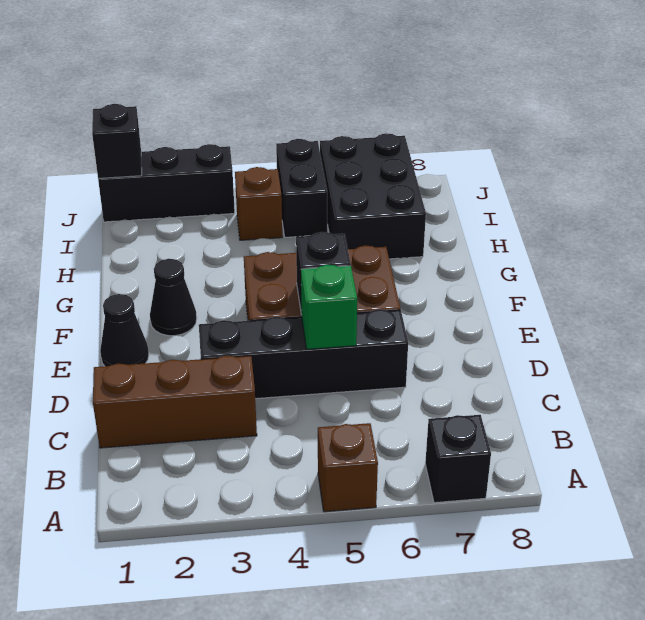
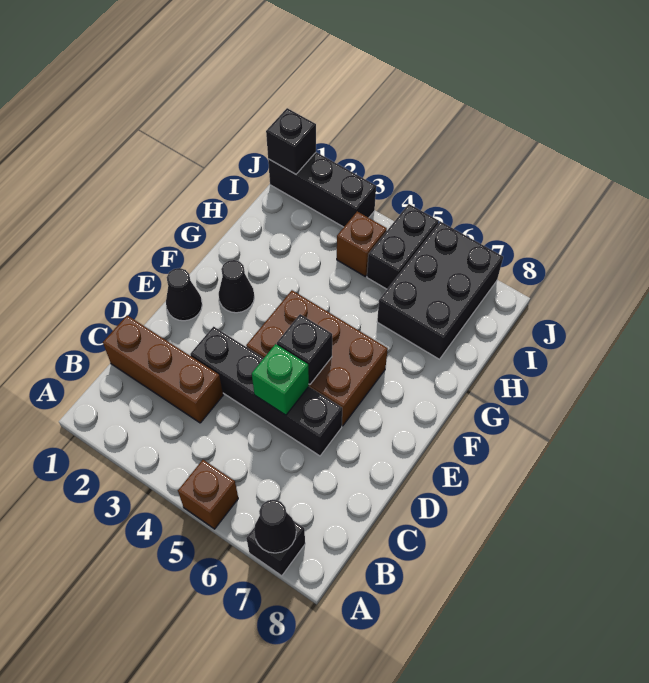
none -> black cone A7 level 2

